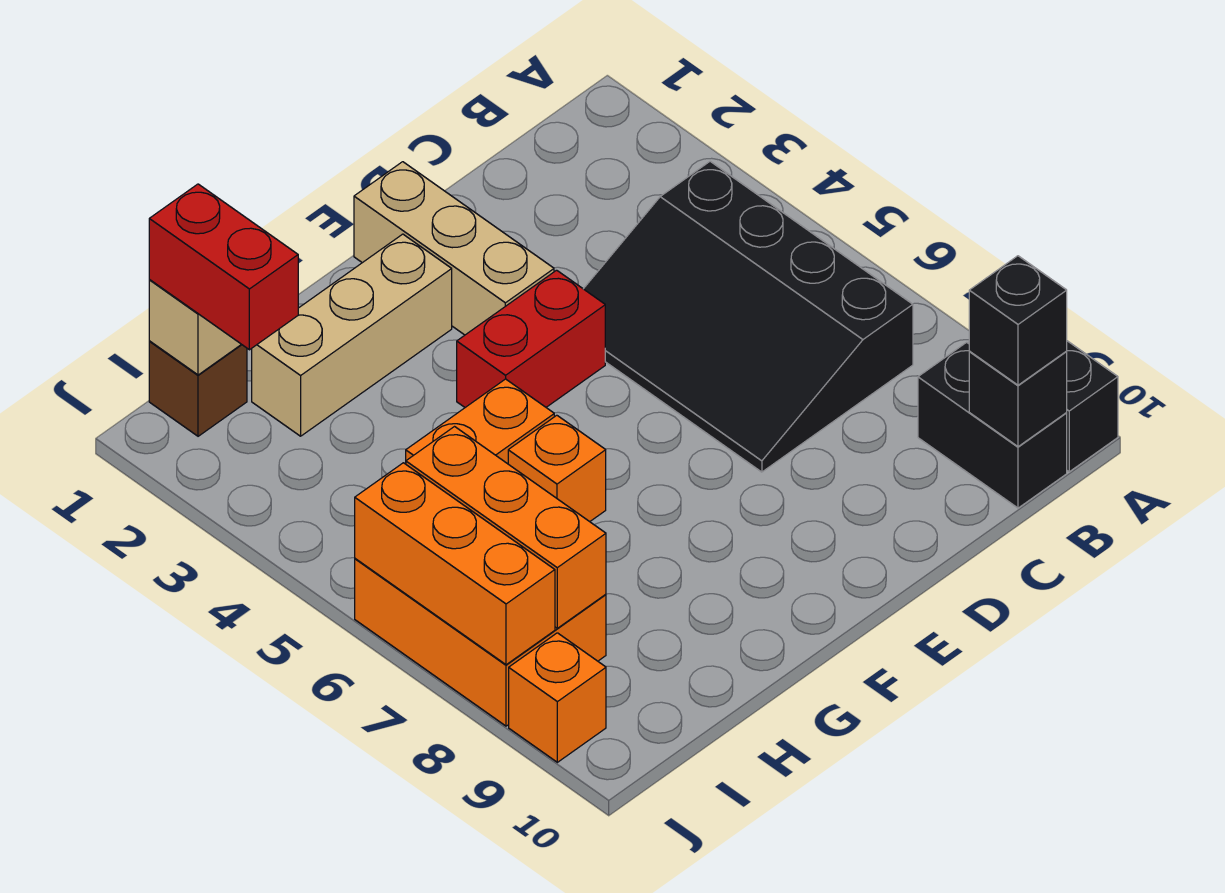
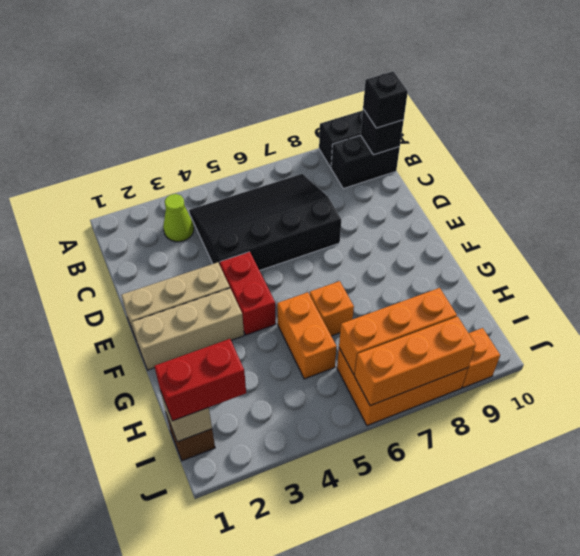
none -> lime cone B3 level 1
black slope B4:D7 level 1 top B -> black slope B4:D7 level 1 top D
tan brick F2:H2 level 1 -> tan brick F1:F3 level 1

